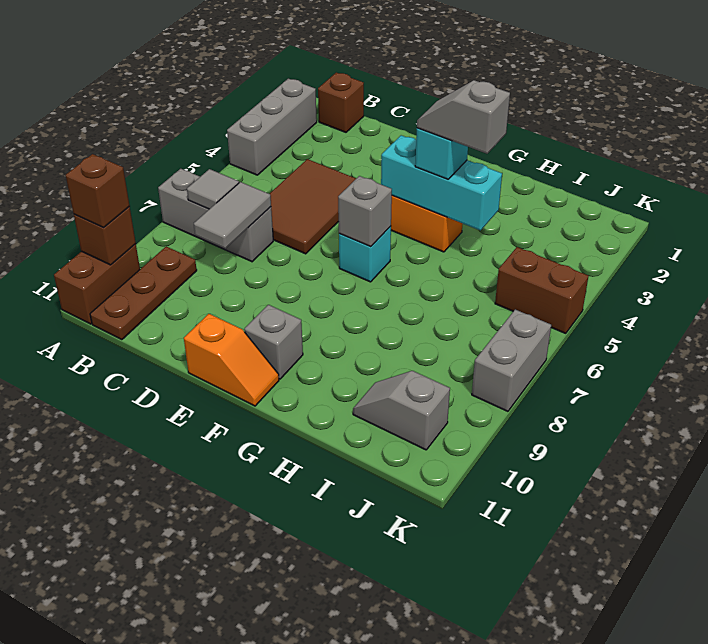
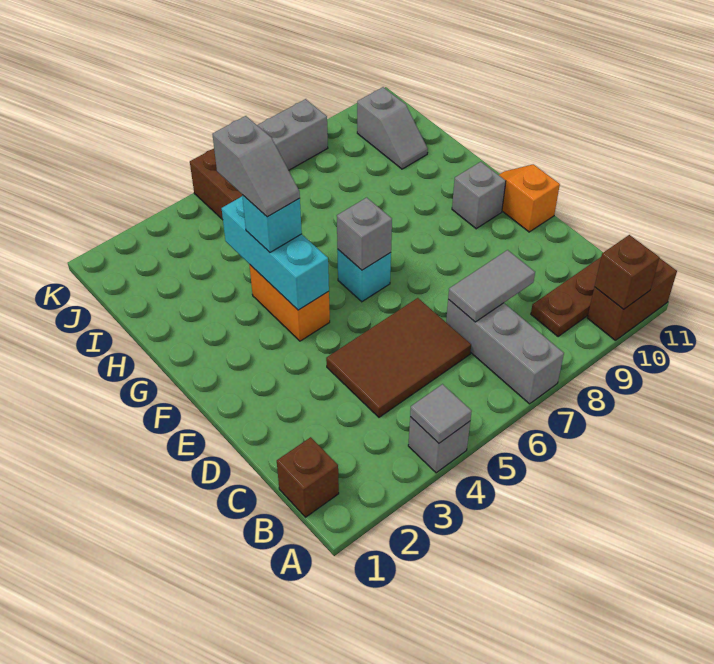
grey brick A2:A4 level 1 -> grey brick A4 level 1
brown brick A10 level 3 -> none
grey tile B7 level 2 -> grey tile A4 level 2

